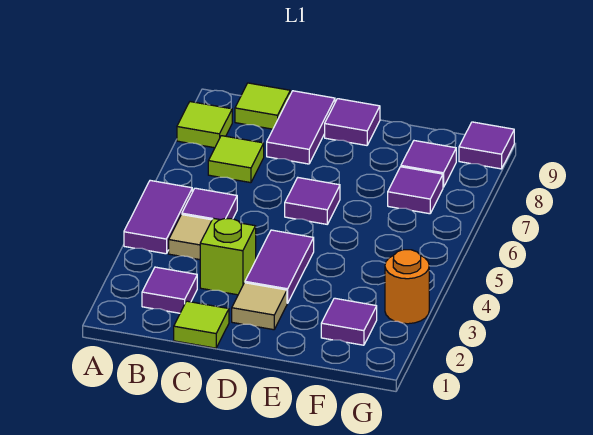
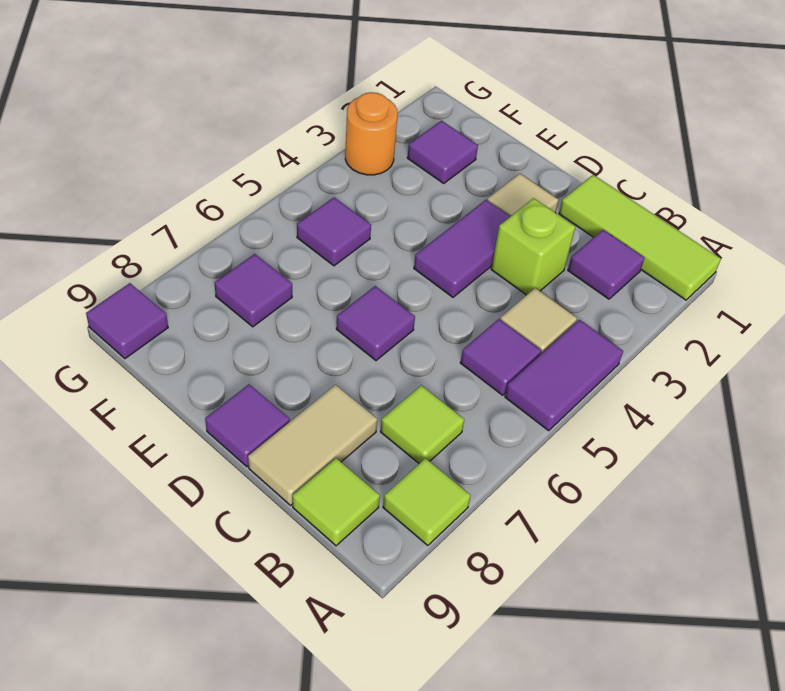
lime tile C1 level 1 -> lime tile A1:C1 level 1
purple tile C8:C9 level 1 -> tan tile C8:C9 level 1
purple tile F8 level 1 -> purple tile F5 level 1

